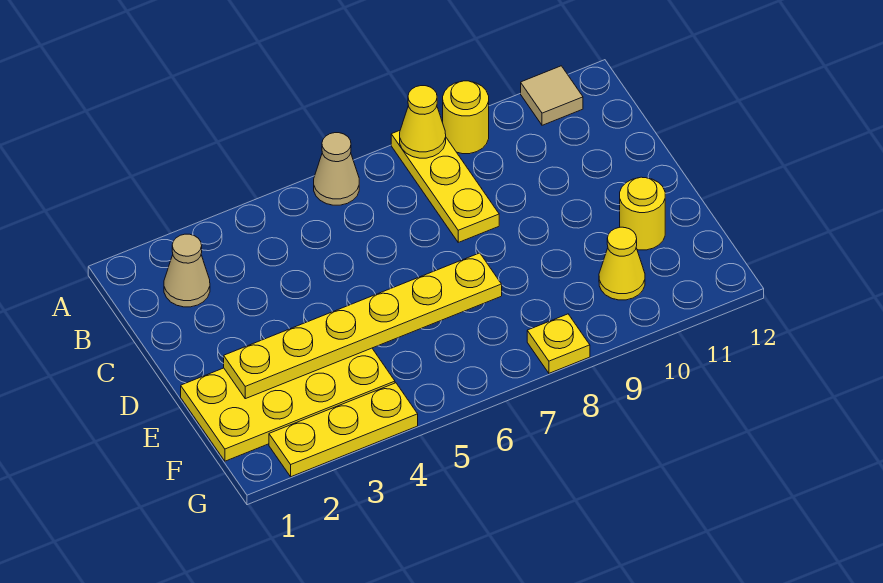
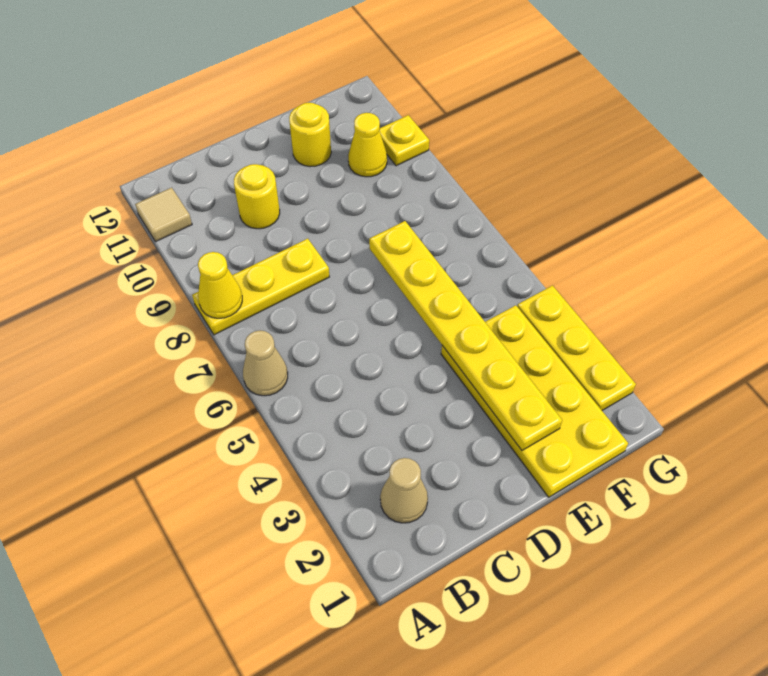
yellow round brick A9 level 1 -> yellow round brick C10 level 1
yellow plate G8 level 1 -> yellow plate G10 level 1

